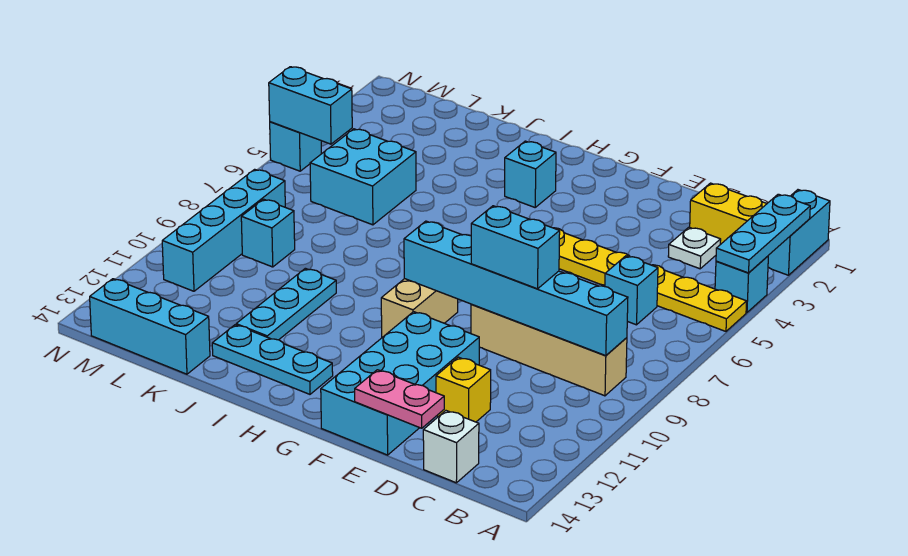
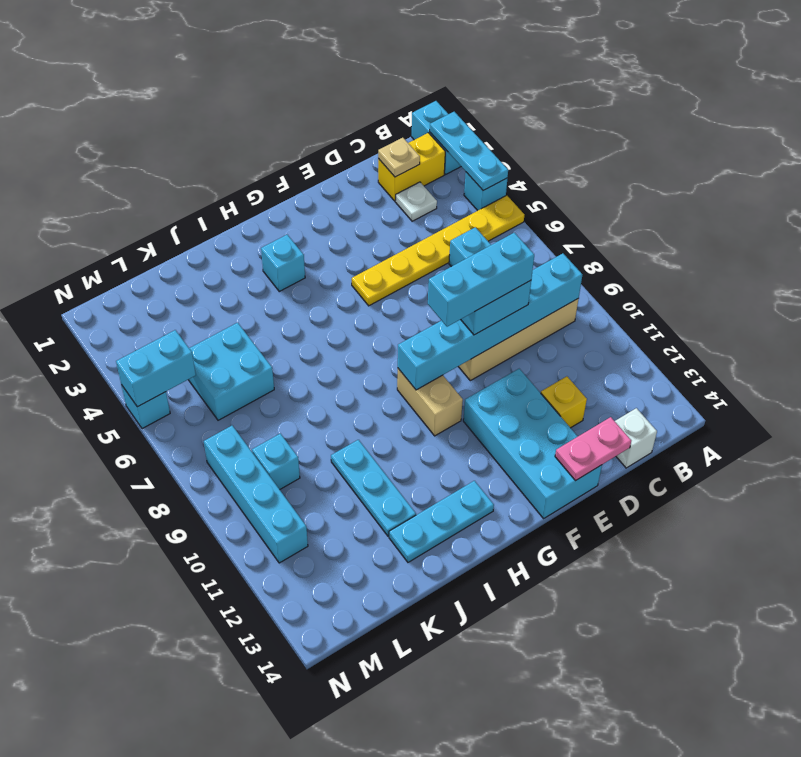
none -> tan plate C2 level 2
cyan brick K14:M14 level 1 -> cyan brick D9:F9 level 4

